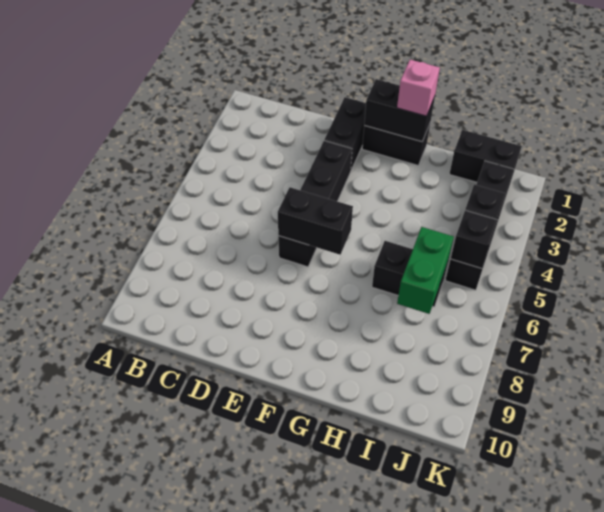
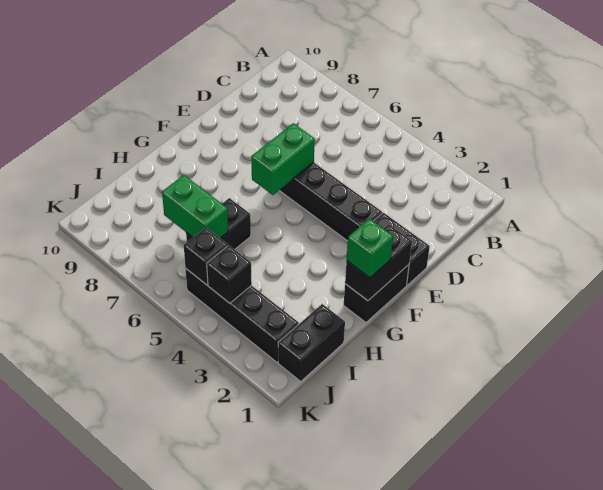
black brick E6:F6 level 2 -> green brick E6:F6 level 2
pink brick G1 level 3 -> green brick G1 level 3

